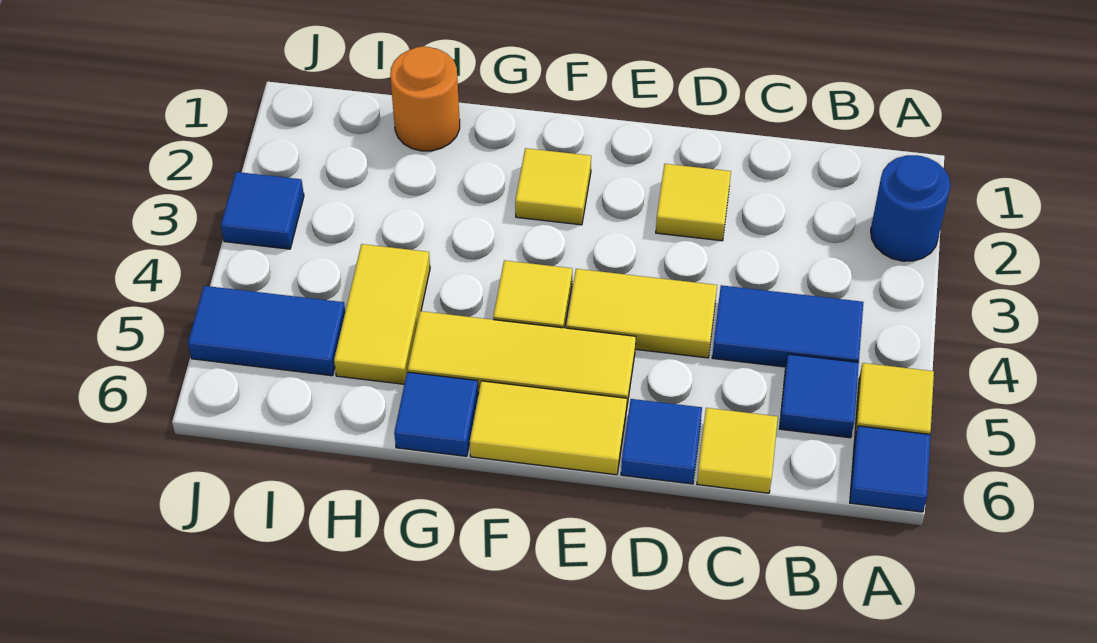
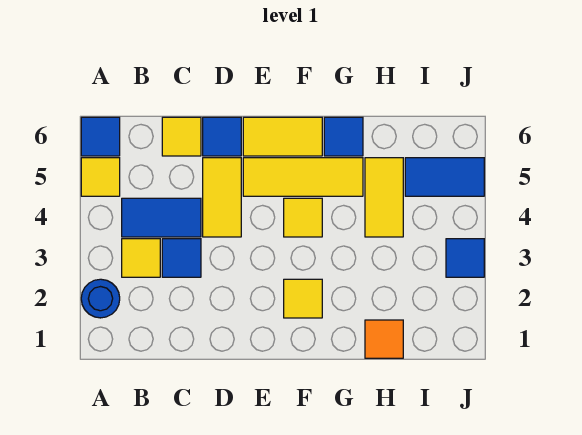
blue tile B5 level 1 -> blue tile C3 level 1
yellow tile D2 level 1 -> yellow tile B3 level 1
yellow tile D4:E4 level 1 -> yellow tile D4:D5 level 1
orange round brick H1 level 1 -> orange tile H1 level 1

